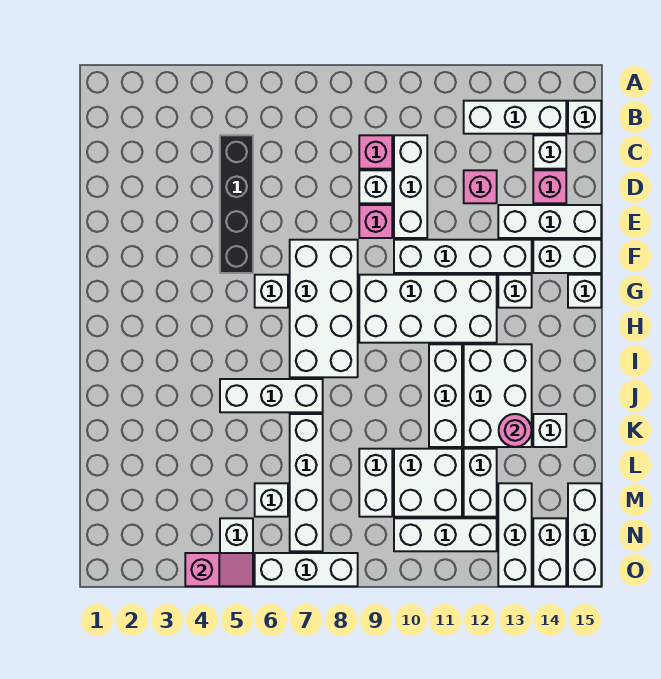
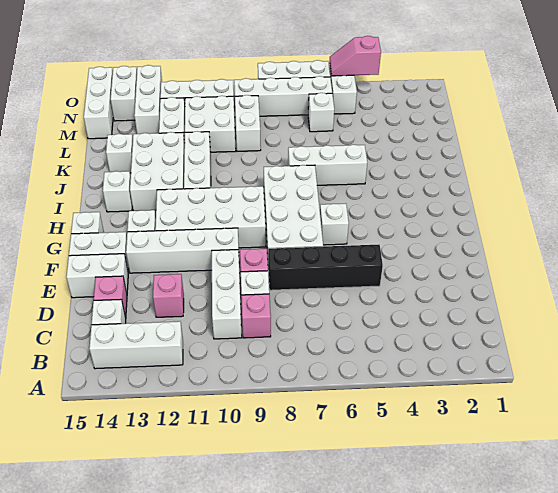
white brick B15 level 1 -> white brick I14 level 1
black brick C5:F5 level 1 -> black brick E5:E8 level 1
white brick E13:E15 level 1 -> white brick E14:E15 level 1
white brick K7:N7 level 1 -> white brick N6:N9 level 1
pink round brick K13 level 2 -> none

